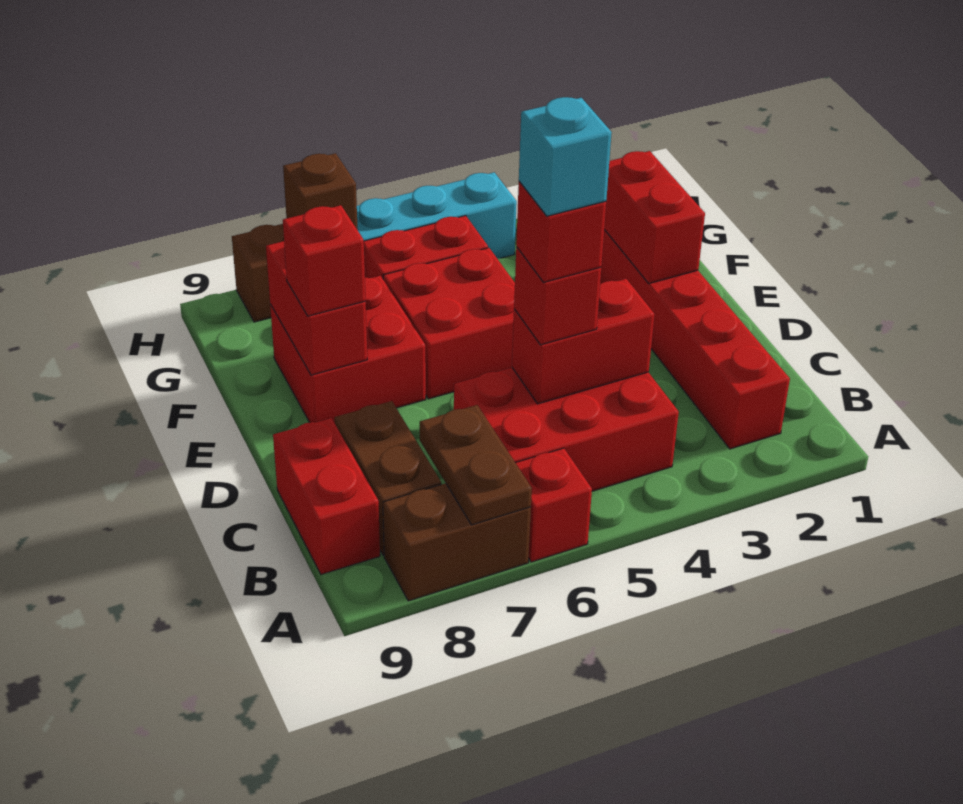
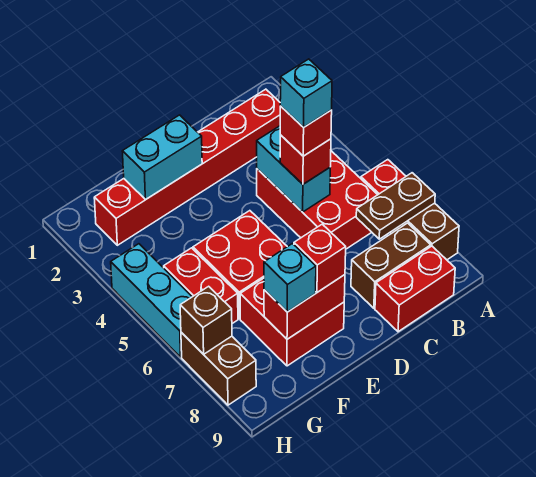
red brick C4:C5 level 2 -> cyan brick C4:C5 level 2
red brick E2:F2 level 2 -> cyan brick E2:F2 level 2
none -> cyan brick F8 level 3

